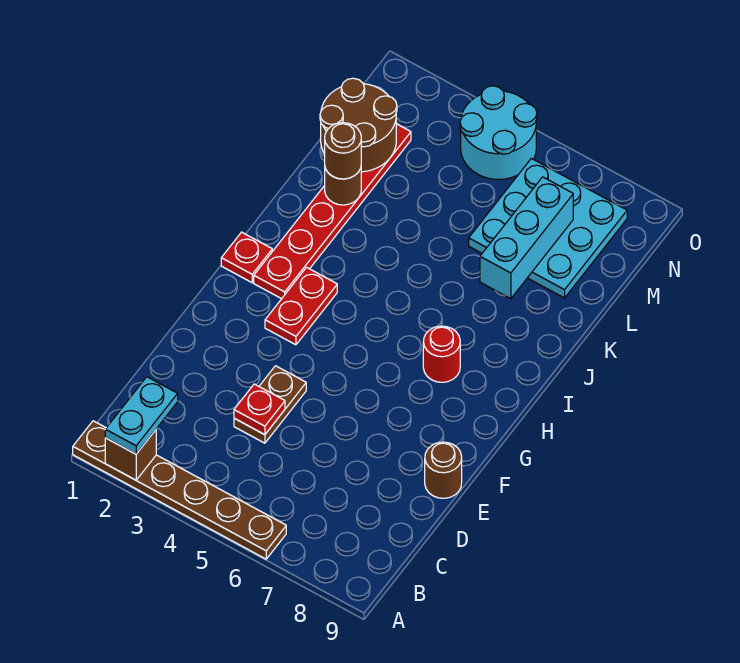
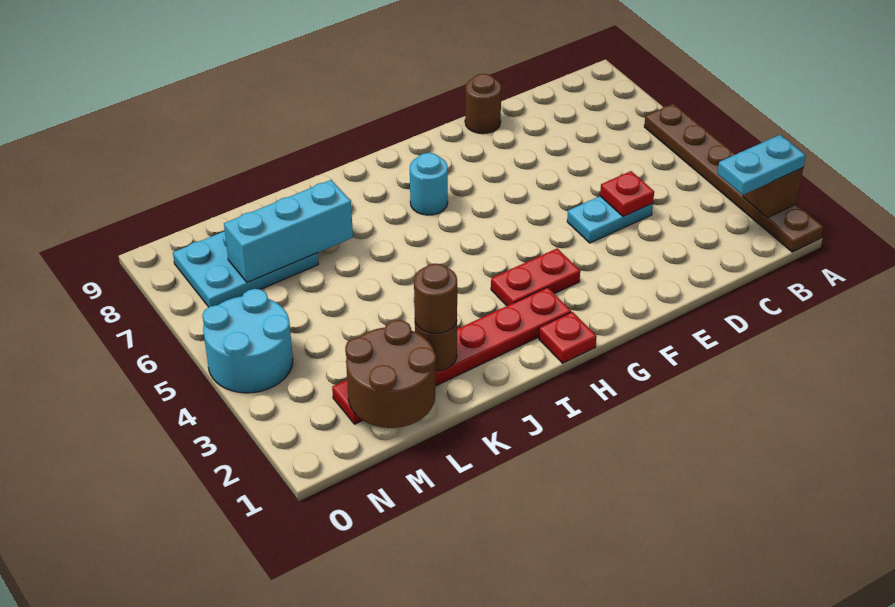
brown plate D4:E4 level 1 -> cyan plate D4:E4 level 1
red round brick H7 level 1 -> cyan round brick H7 level 1
cyan plate L6:N8 level 1 -> cyan plate L7:N8 level 1

